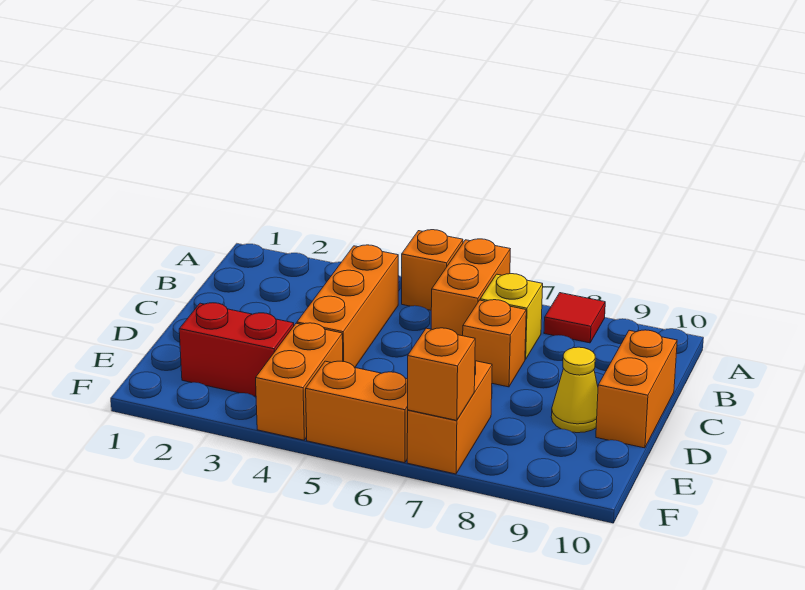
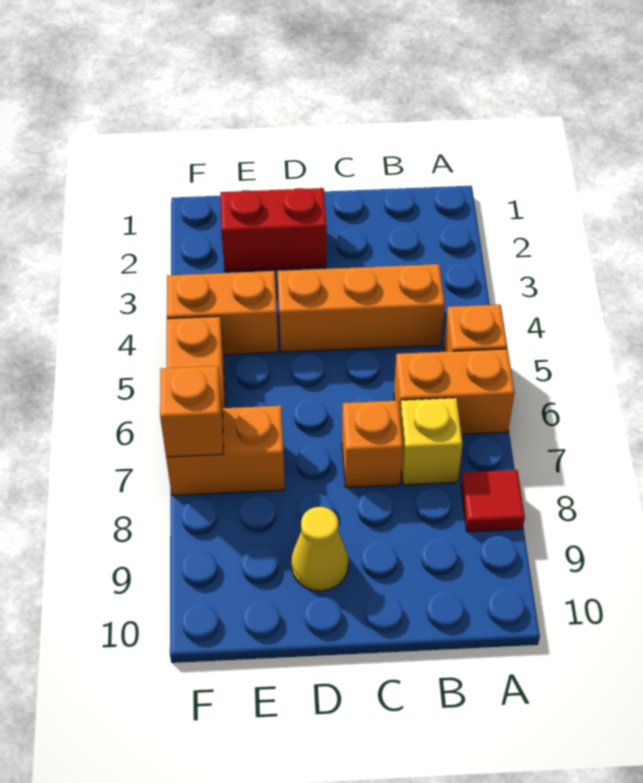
orange brick C10:D10 level 1 -> none
red brick E2:E3 level 1 -> red brick D2:E2 level 1

